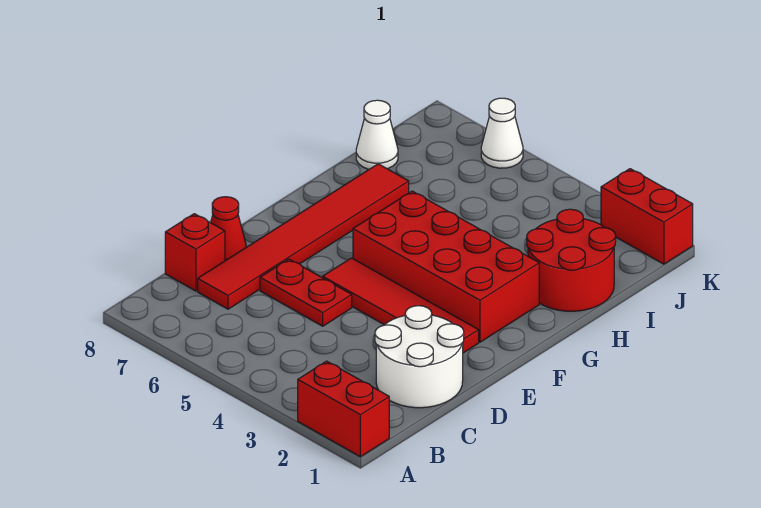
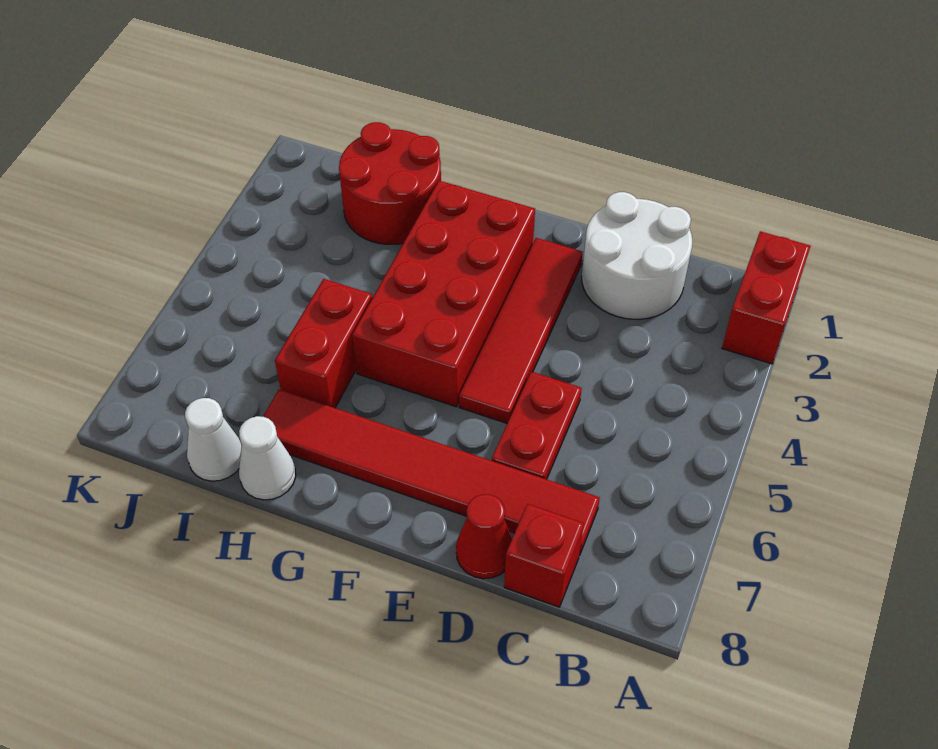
red brick K1:K2 level 1 -> red brick H5:H6 level 1
white cone K6 level 1 -> white cone H8 level 1

